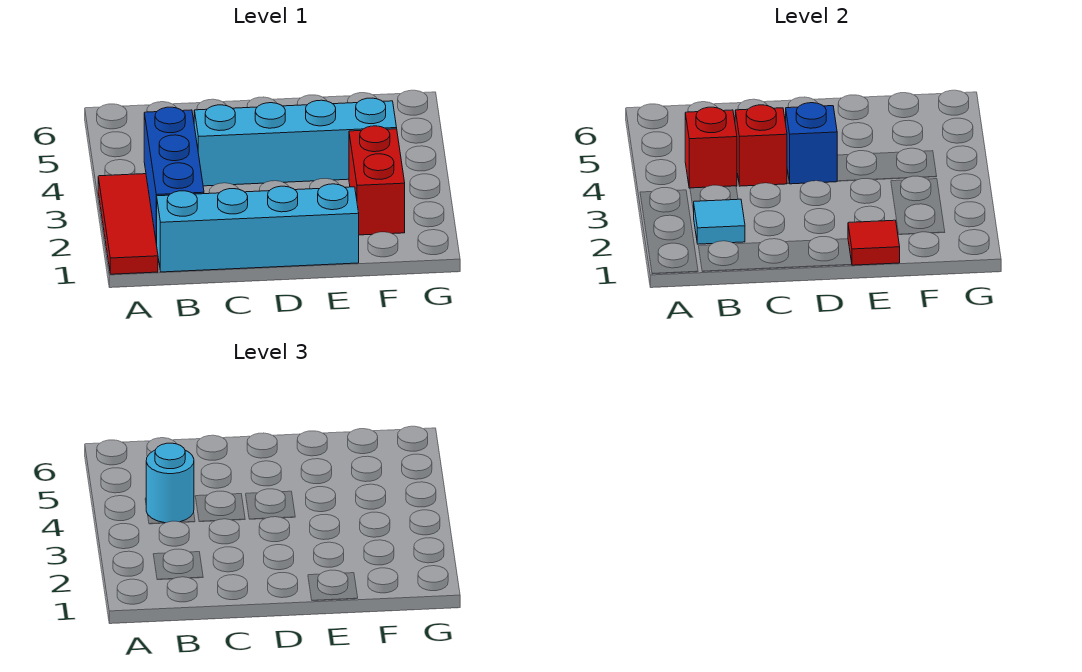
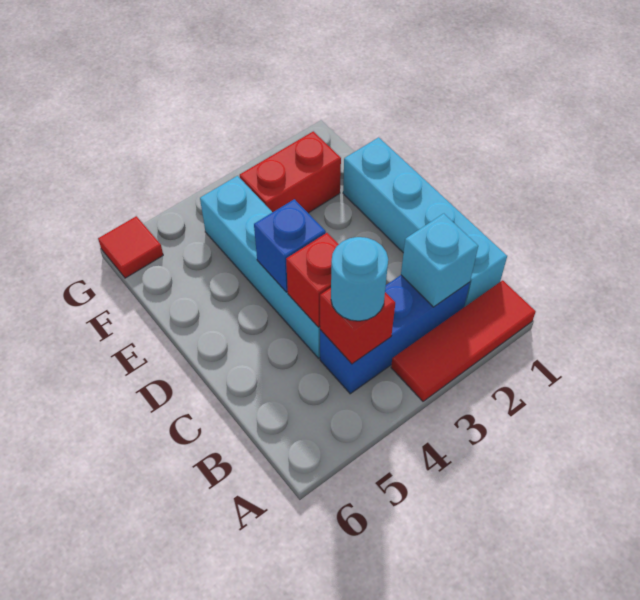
cyan tile B2 level 2 -> cyan brick B2 level 2
red tile E1 level 2 -> red tile G6 level 1

